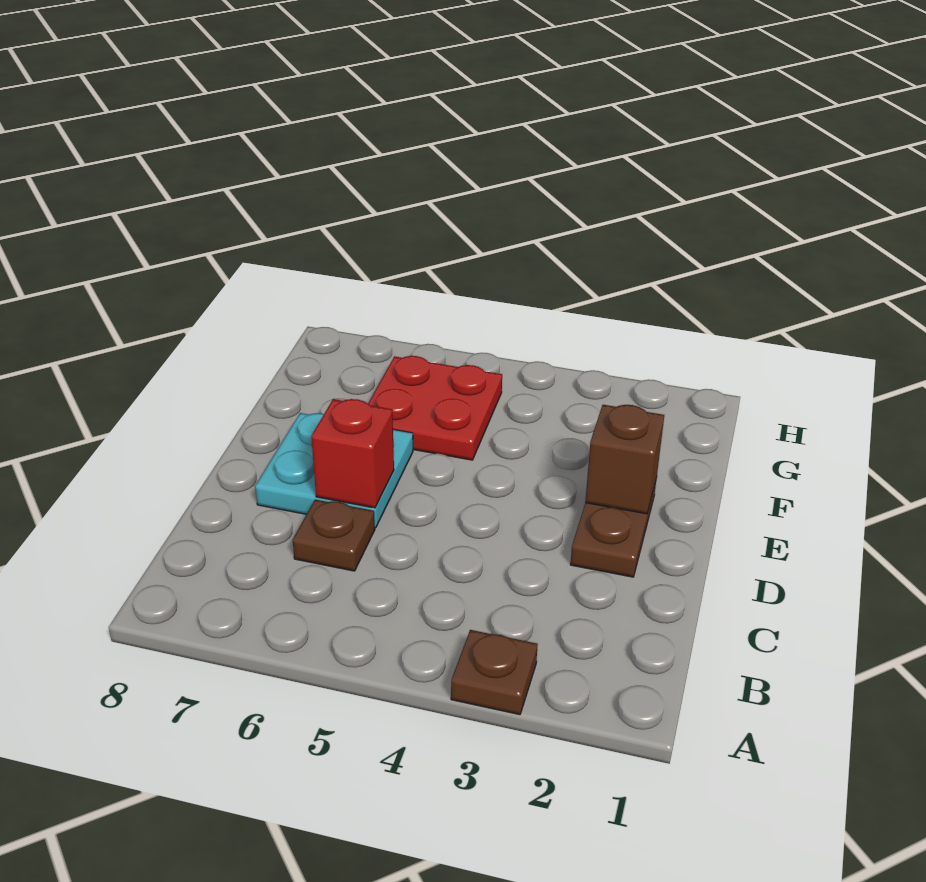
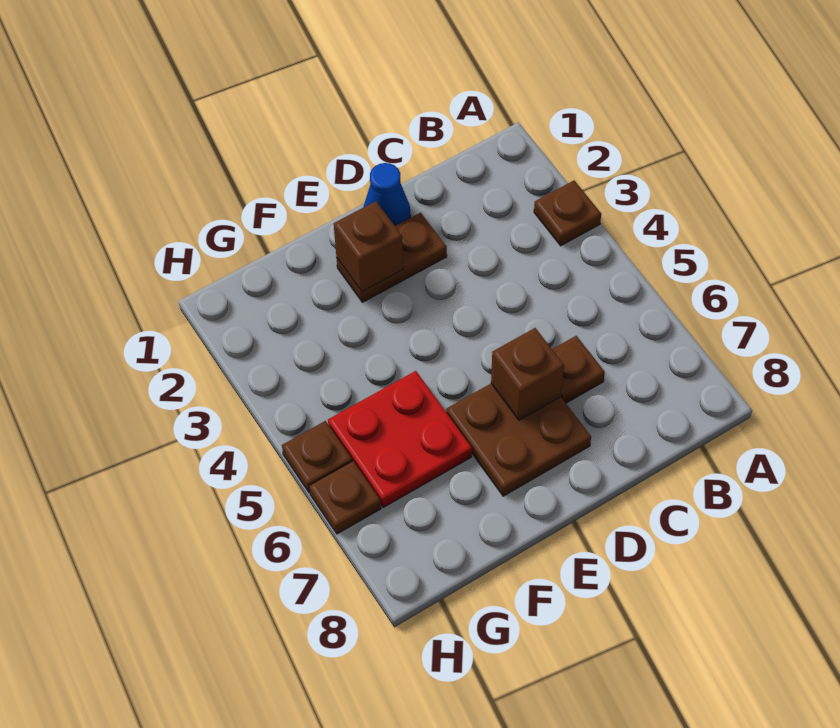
none -> blue cone D1 level 1
cyan plate D6:E7 level 1 -> brown plate D6:E7 level 1
red brick D6 level 2 -> brown brick D6 level 2
none -> brown plate H5 level 1
none -> brown plate H6 level 1

